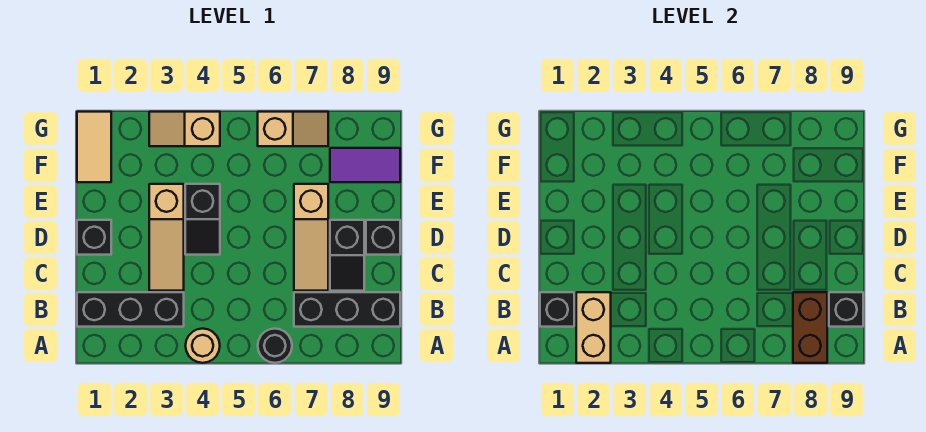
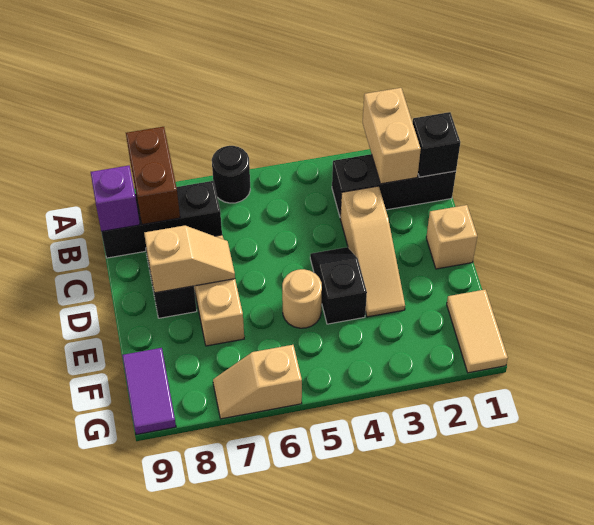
tan round brick A4 level 1 -> tan round brick E5 level 1
black brick B9 level 2 -> purple brick B9 level 2
tan slope C3:E3 level 1 top E -> tan slope C3:E3 level 1 top C
black brick D1 level 1 -> tan brick D1 level 1
black brick D9 level 1 -> none
purple tile F8:F9 level 1 -> purple tile F9:G9 level 1
tan slope G3:G4 level 1 top 4 -> tan slope D7:D8 level 2 top 8

